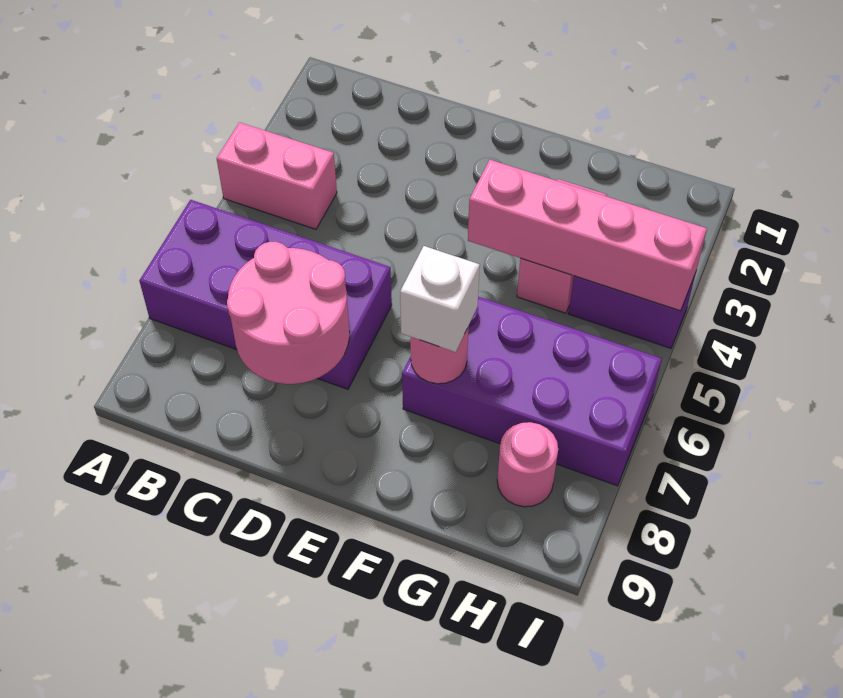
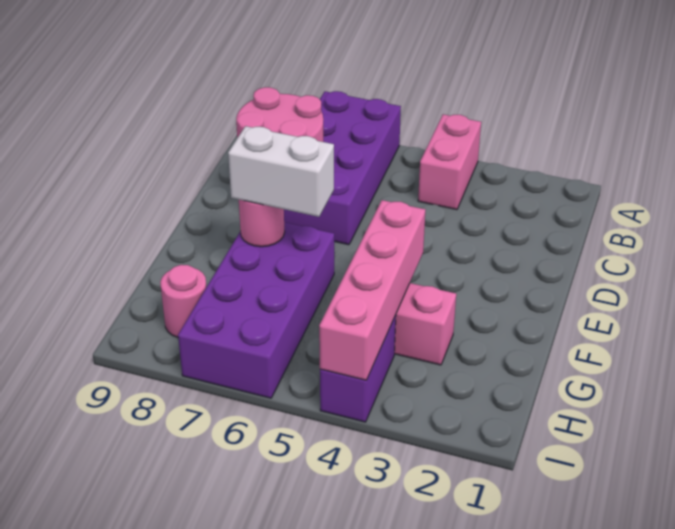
white brick F7 level 3 -> white brick F6:F7 level 3

